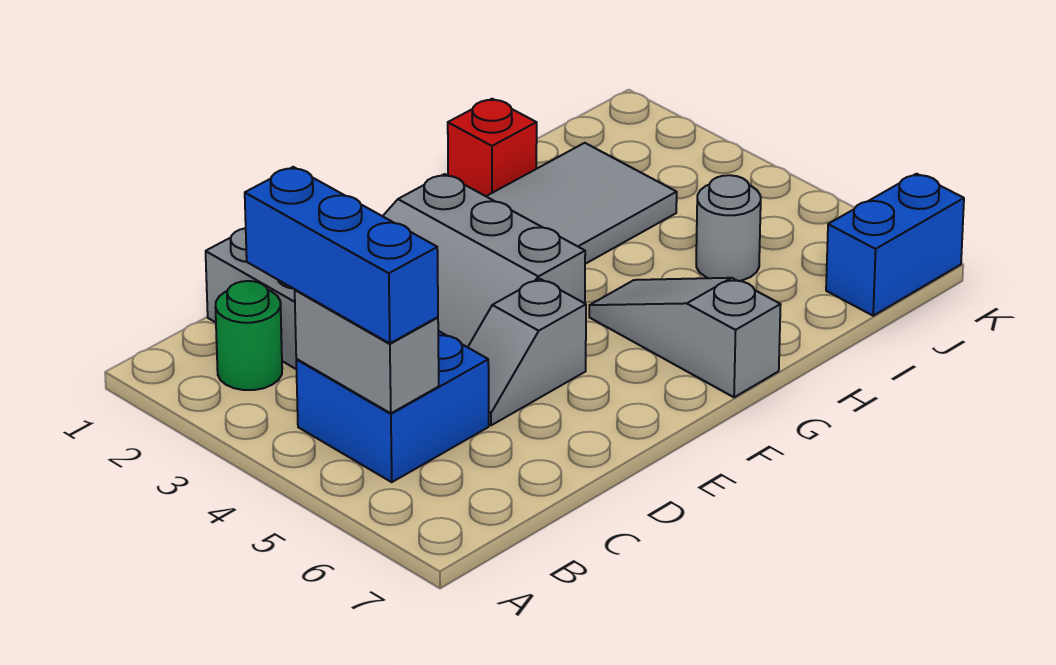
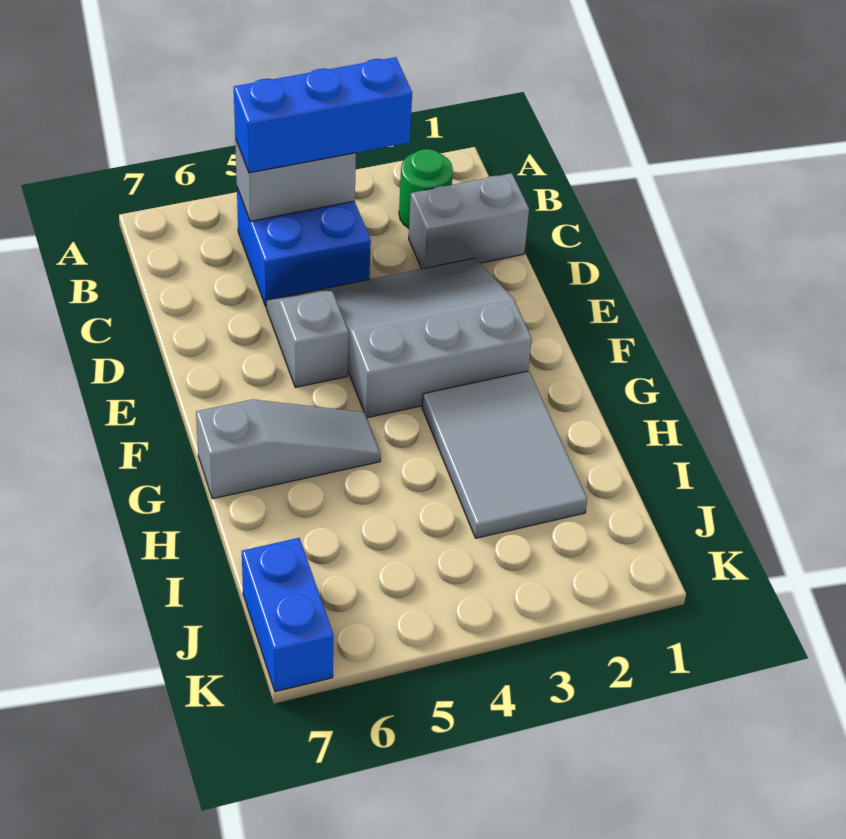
red brick H1 level 1 -> none
grey round brick I5 level 1 -> none

